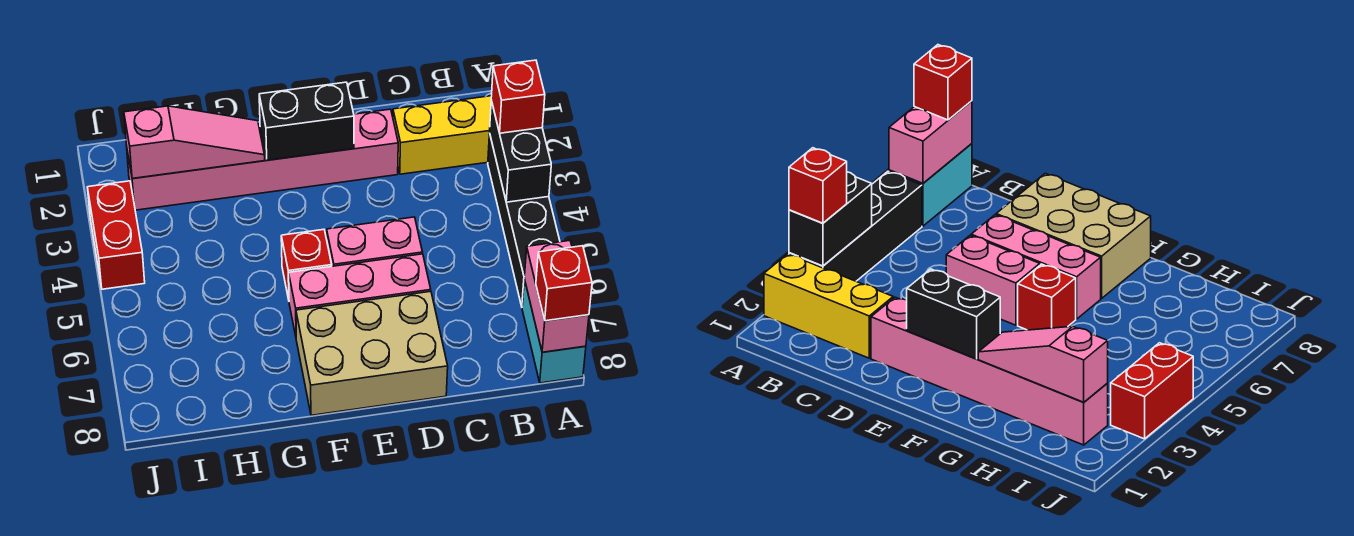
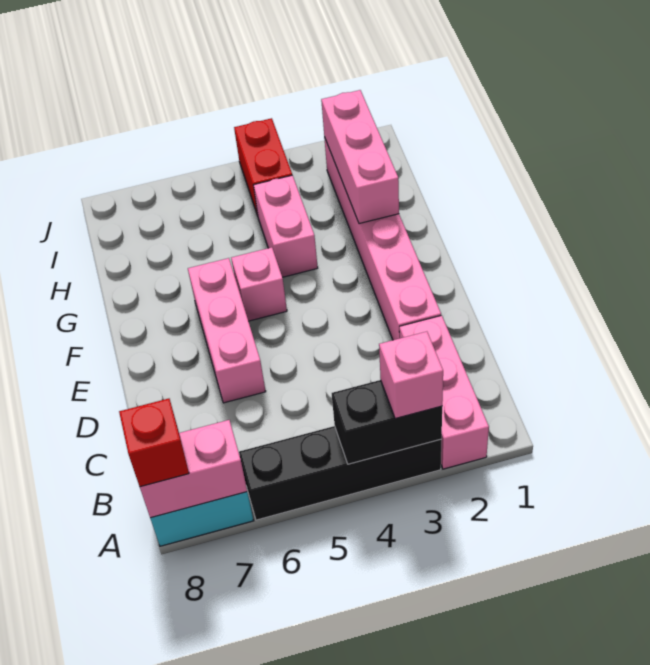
yellow brick A2:C2 level 1 -> pink brick A2:C2 level 1
red brick A3 level 3 -> pink brick A3 level 3
pink brick D5:E5 level 1 -> pink brick G4:H4 level 1
tan brick D7:F8 level 1 -> none
black brick E2:F2 level 2 -> none
red brick F5 level 1 -> pink brick F5 level 1
pink slope G2:I2 level 2 top I -> pink brick G2:I2 level 2
red brick J3:J4 level 1 -> red brick I4:J4 level 1

